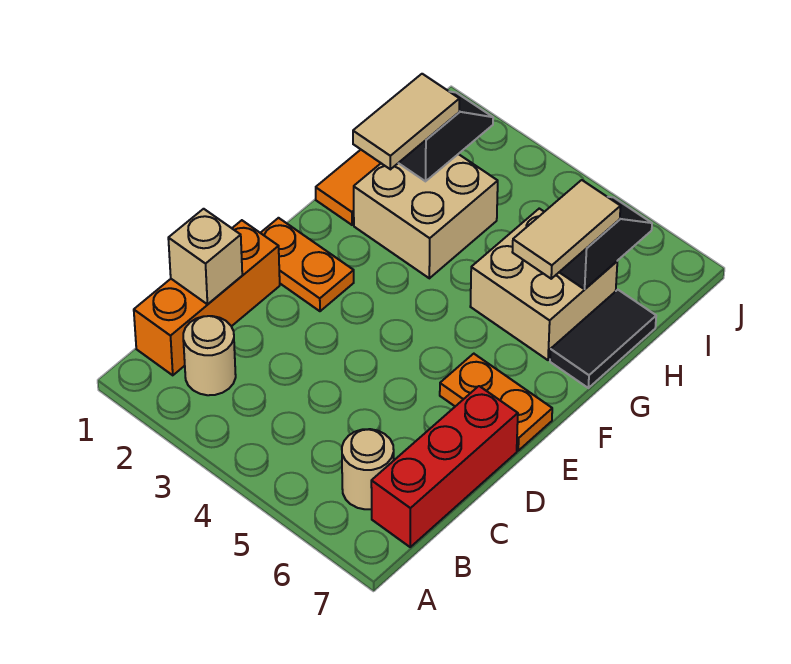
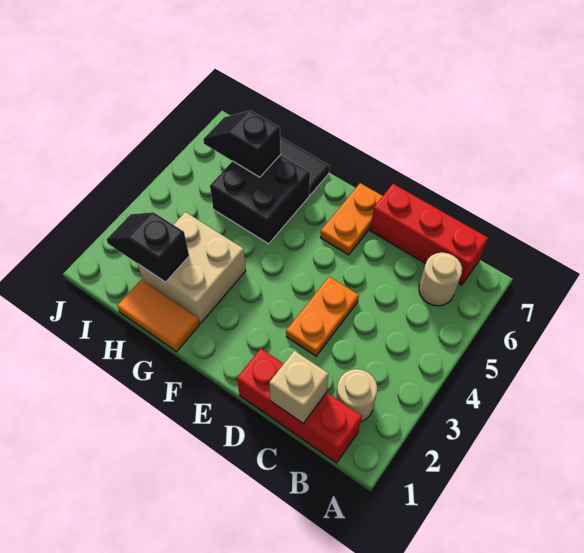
orange brick B1:D1 level 1 -> red brick B1:D1 level 1
orange plate E1:E2 level 1 -> orange plate D3:D4 level 1
tan tile G2:H2 level 3 -> none
tan brick G5:H6 level 1 -> black brick G5:H6 level 1
tan tile G6:H6 level 3 -> none

